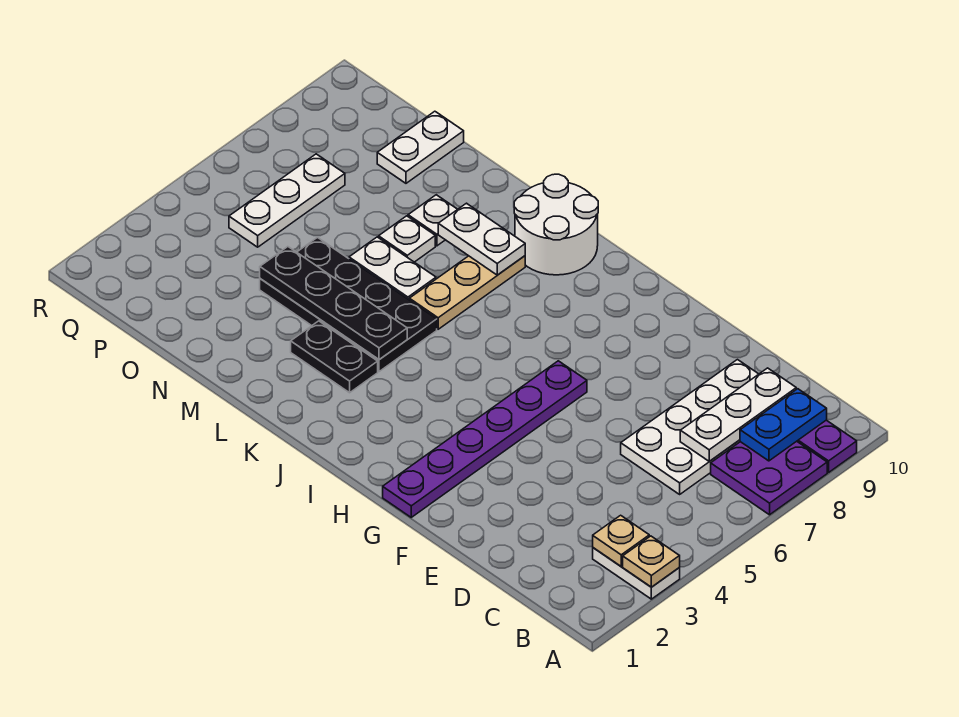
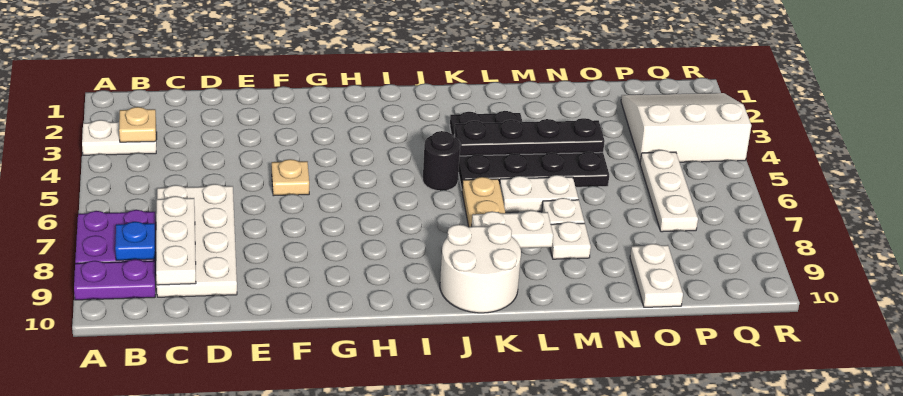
tan plate A3 level 2 -> tan plate F5 level 1
blue plate B8:B9 level 2 -> blue plate B8 level 2
purple plate G1:G6 level 1 -> none
none -> black round brick J5 level 1
none -> white slope P2:R4 level 1 top 4

